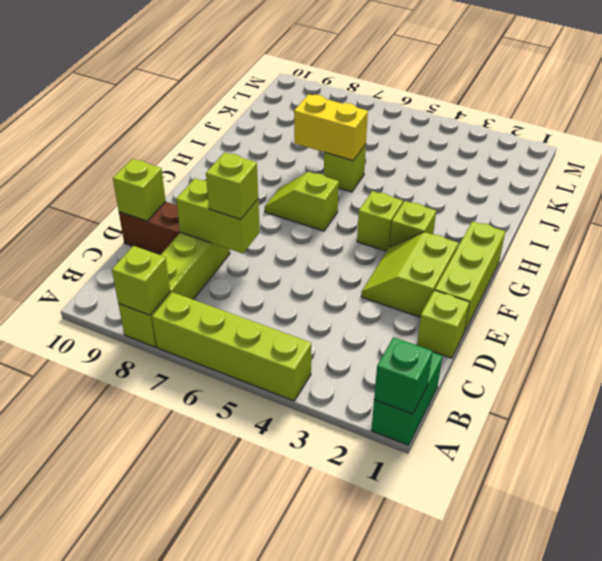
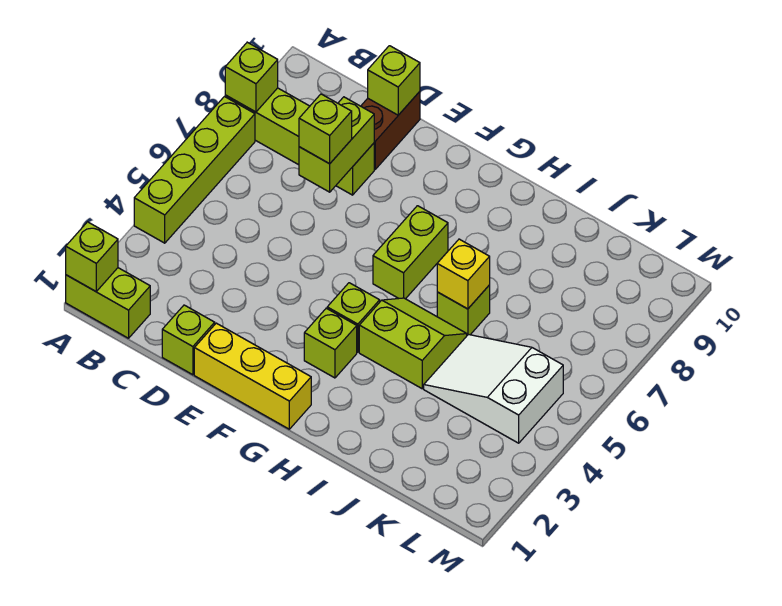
green brick A1:B1 level 1 -> lime brick A1:B1 level 1
green brick A1 level 2 -> lime brick A1 level 2
lime brick E1:G1 level 1 -> yellow brick E1:G1 level 1
lime slope E2:F3 level 1 top 2 -> lime slope H4:I5 level 1 top 4
lime slope G6:G7 level 1 top 6 -> lime brick G6:G7 level 1
yellow brick I6:I7 level 2 -> yellow brick I6 level 2
none -> white slope J4:L5 level 1 top L

